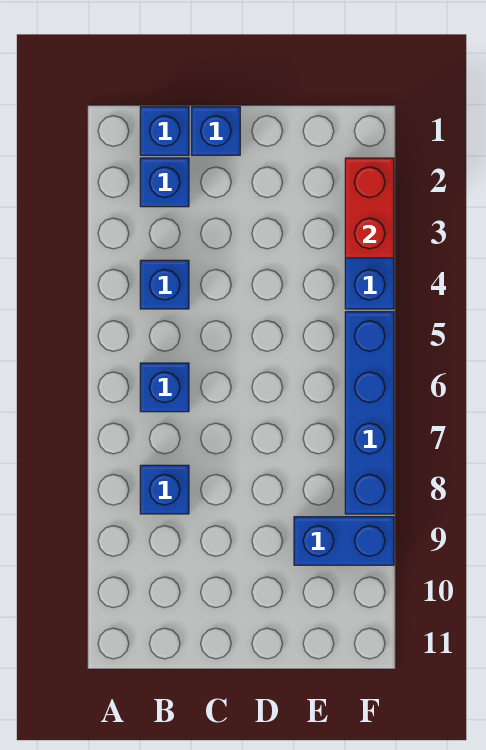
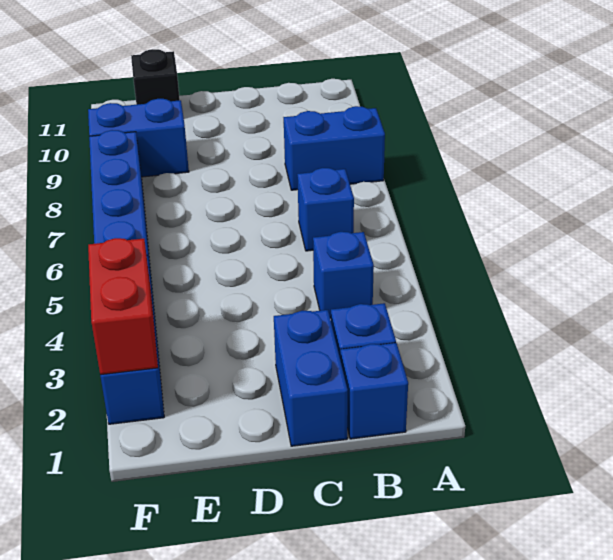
blue brick B8 level 1 -> blue brick A8:B8 level 1
blue brick C1 level 1 -> blue brick C1:C2 level 1
none -> black brick E11 level 1

